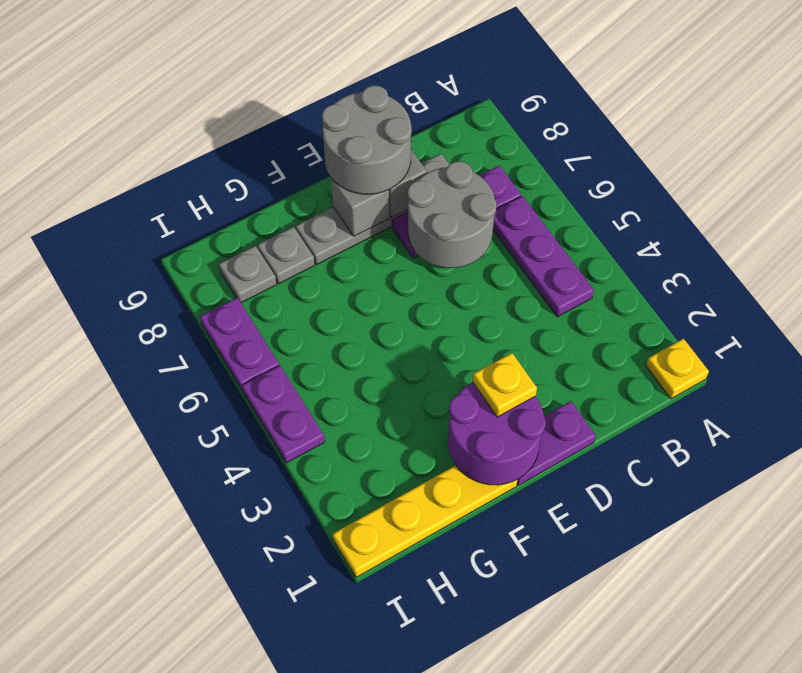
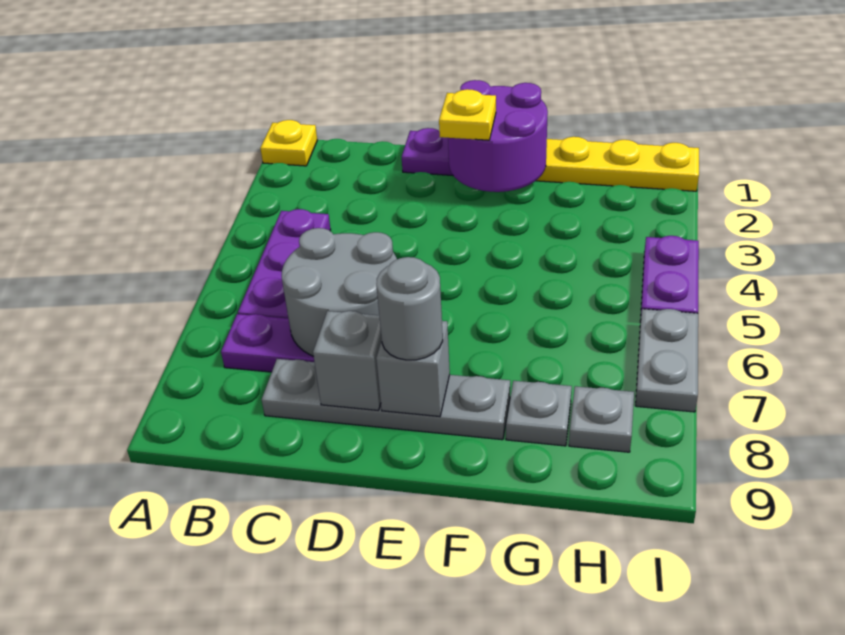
grey round brick D8:E9 level 3 -> grey round brick E8 level 3
purple plate I6:I7 level 1 -> grey plate I6:I7 level 1

